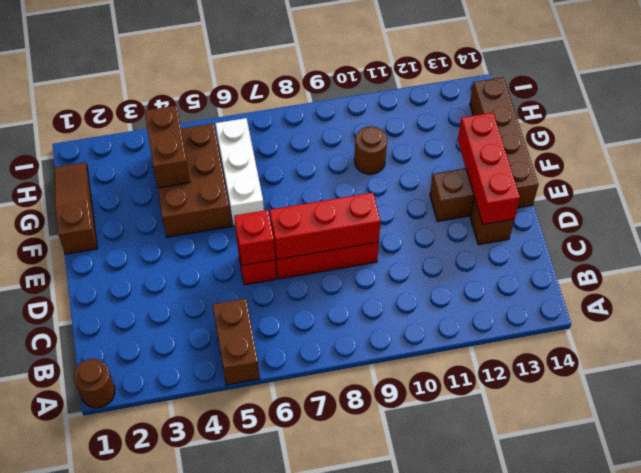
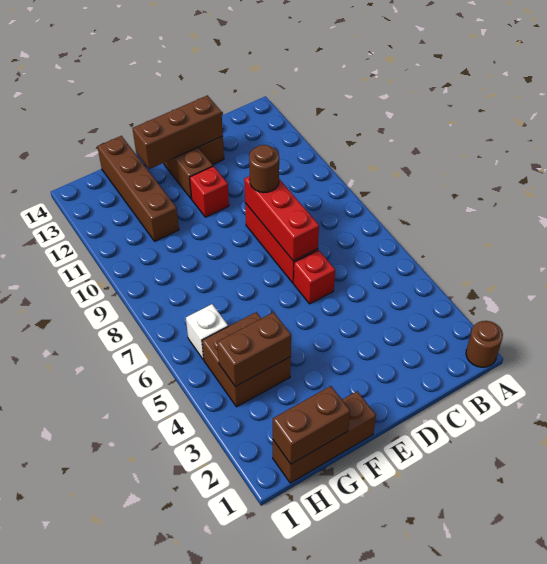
brown brick A5:B5 level 1 -> brown brick G1:H1 level 2
red brick D6 level 2 -> red brick E11 level 1
red brick D13:F13 level 2 -> brown brick D13:F13 level 2
brown brick E14:H14 level 1 -> brown brick G11:G14 level 1
brown slope F1:H1 level 1 top F -> brown brick F1:H1 level 1
brown brick F4:H5 level 1 -> brown brick G4:H5 level 1
white brick F6:H6 level 1 -> white brick H6 level 1
brown round brick G10 level 1 -> brown round brick D9 level 3

